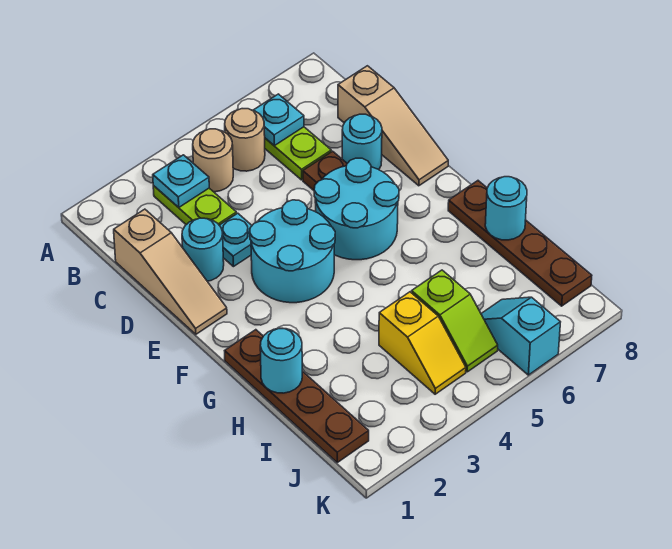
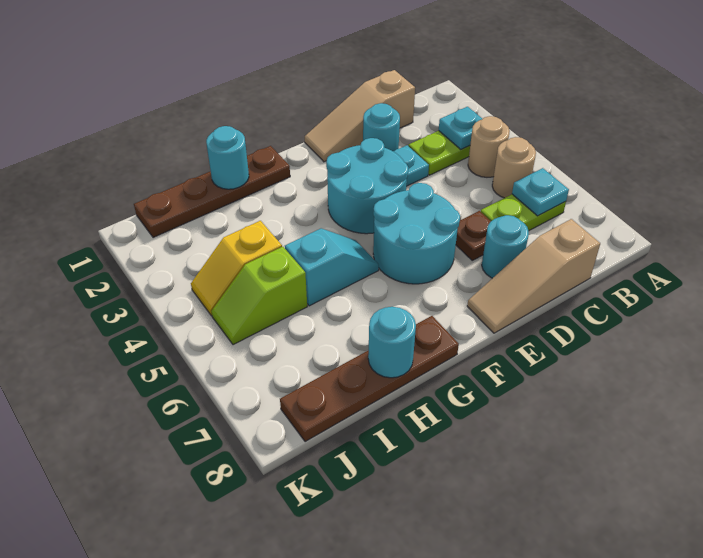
cyan slope J6:K6 level 1 top K -> cyan slope G5:H5 level 1 top H

